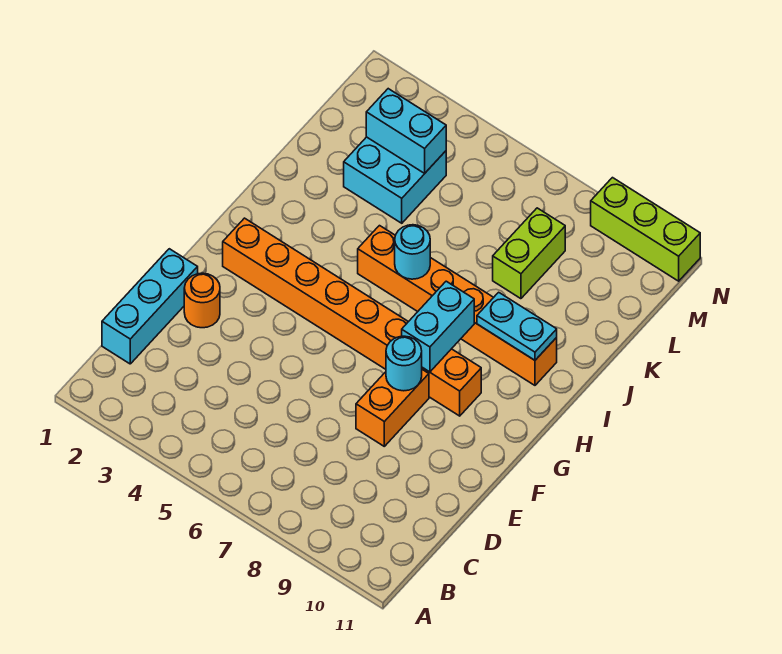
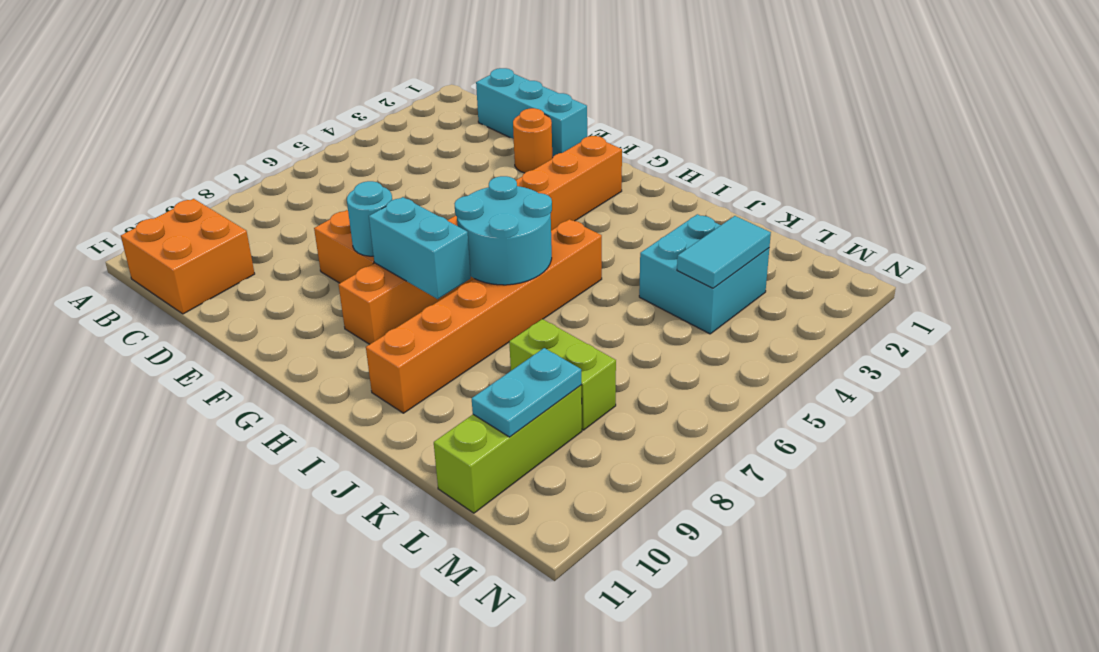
none -> orange brick B10:C11 level 1
cyan round brick I6 level 2 -> cyan round brick H6:I7 level 2
cyan plate I9:I10 level 2 -> cyan plate L9:L10 level 2
cyan brick L3:L4 level 2 -> cyan tile L3:L4 level 2
lime brick N9:N11 level 1 -> lime brick L9:L11 level 1

